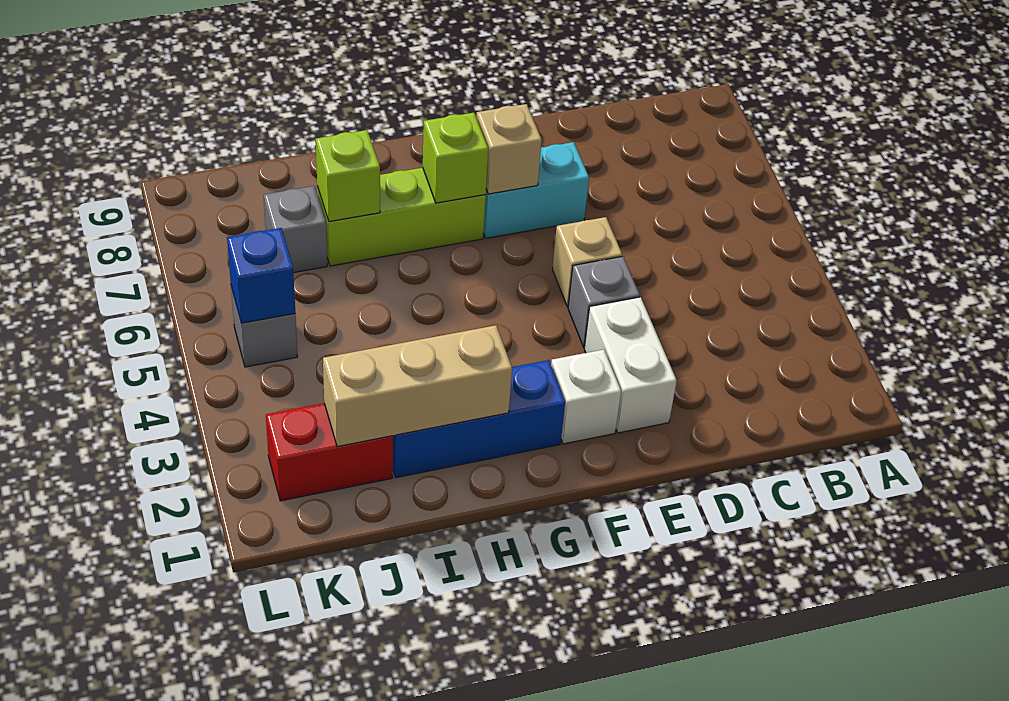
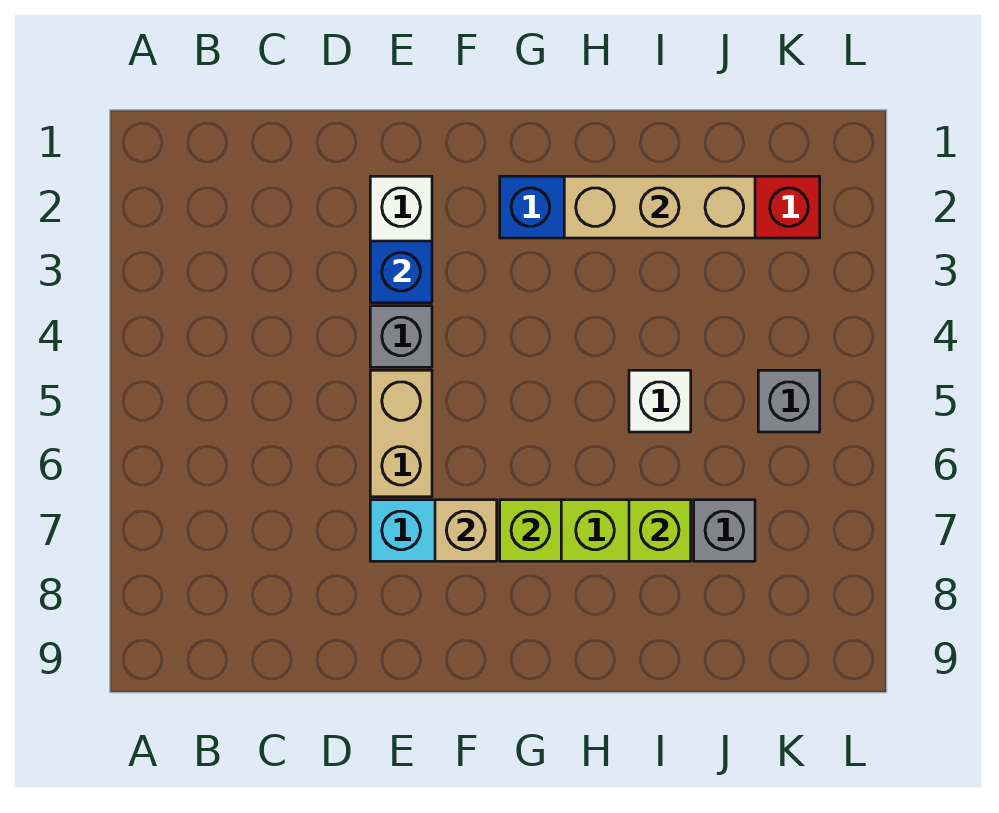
tan brick E5 level 1 -> tan brick E5:E6 level 1
white brick F2 level 1 -> white brick I5 level 1
blue brick K5 level 2 -> blue brick E3 level 2

